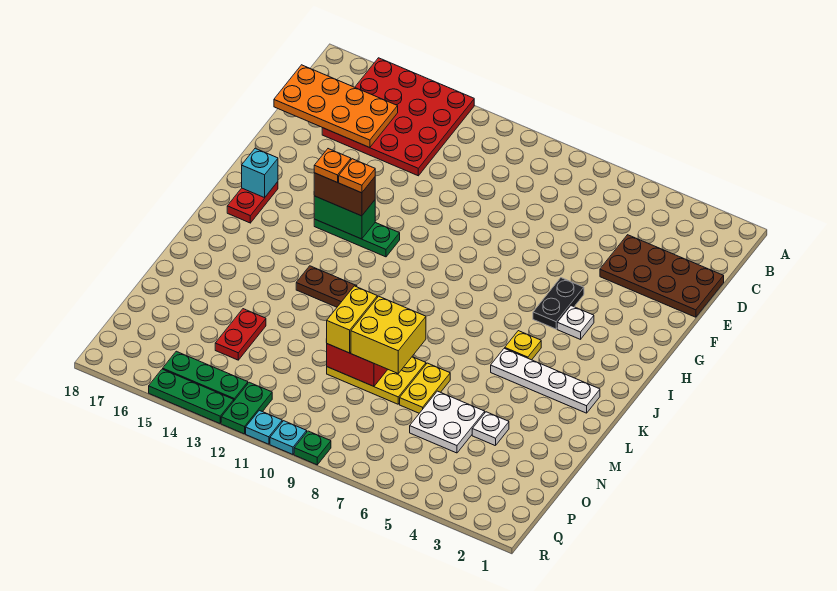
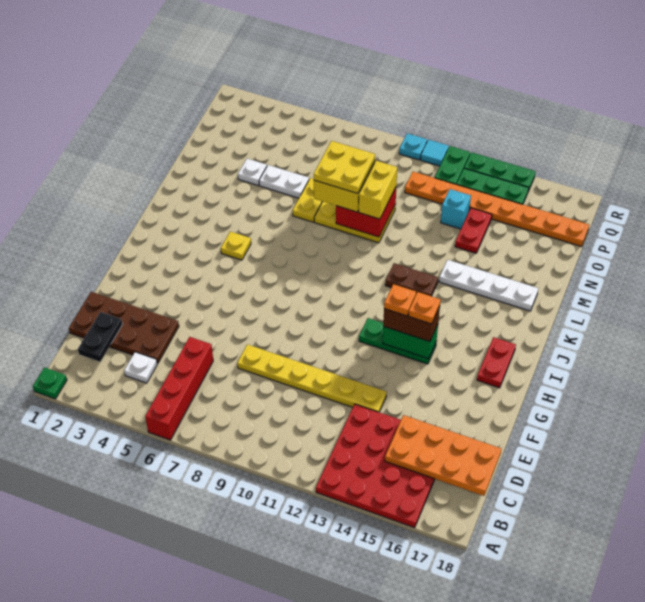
none -> red brick A6:D6 level 1
none -> yellow plate E8:E13 level 1
black plate G5:H5 level 1 -> black plate C2:D2 level 2
white plate H4 level 1 -> white plate C4 level 1
cyan brick H17 level 2 -> cyan brick O13 level 1
white plate K2:K5 level 1 -> white plate L14:L17 level 1
none -> yellow plate M8:N9 level 4
white plate N5:O6 level 1 -> white plate N5:N6 level 1
none -> orange plate P11:P18 level 1
green plate R9 level 1 -> green plate A1 level 1
cyan plate R11 level 1 -> cyan tile R11 level 1

